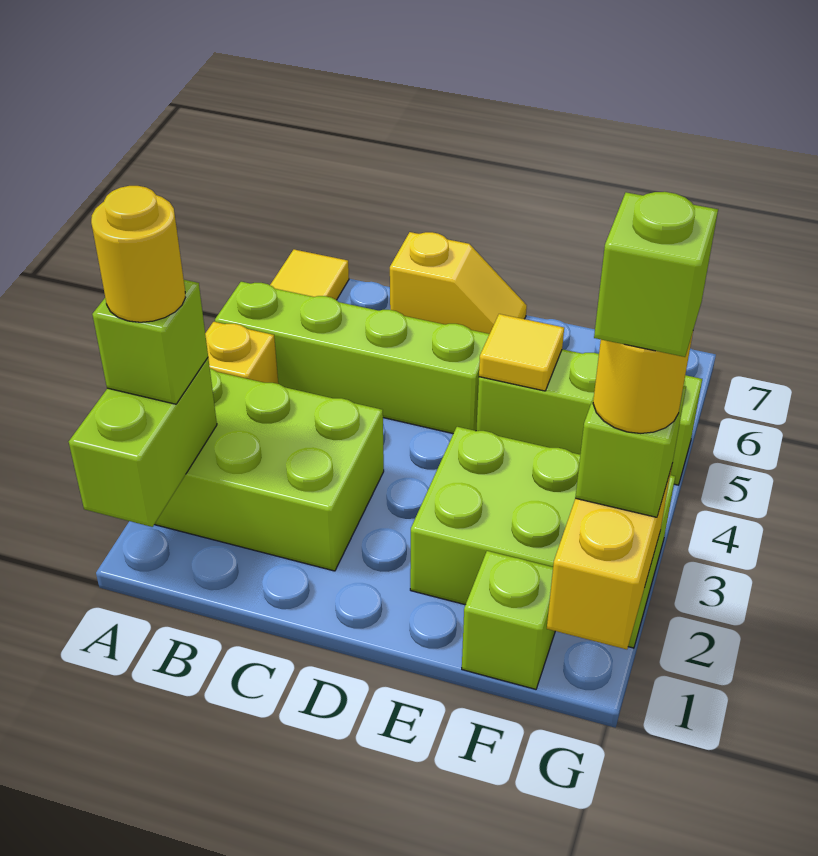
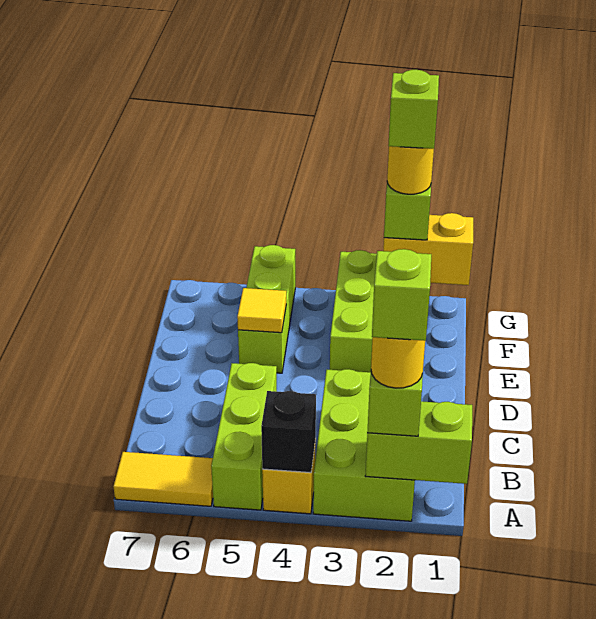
none -> black brick A4 level 2
lime brick A5:D5 level 1 -> lime brick A5:C5 level 1
yellow slope C7:D7 level 1 top C -> none
lime brick F1 level 1 -> lime brick A2 level 5

